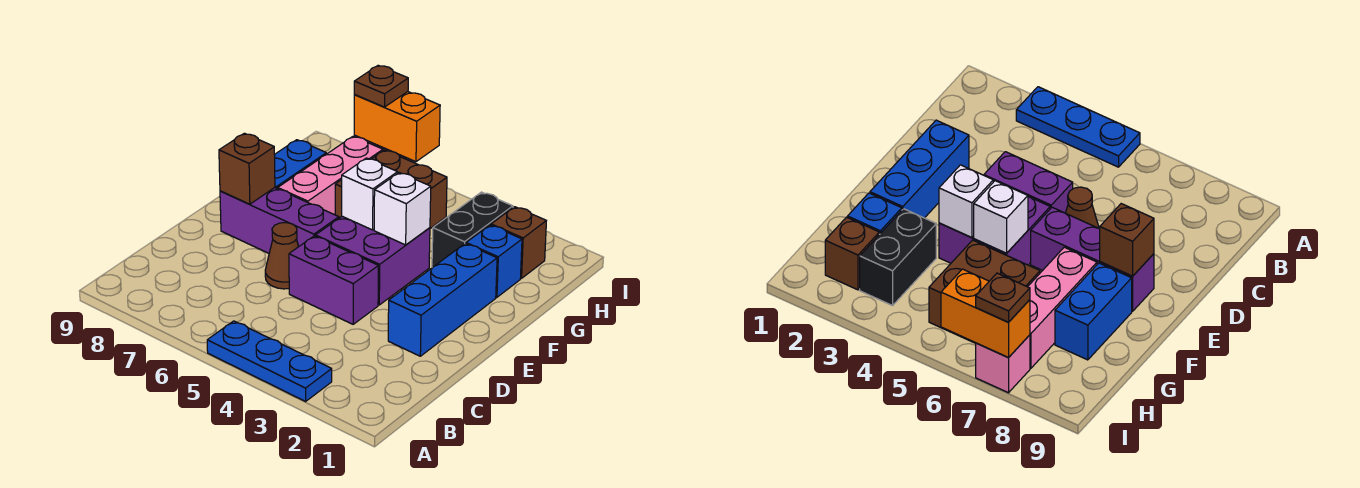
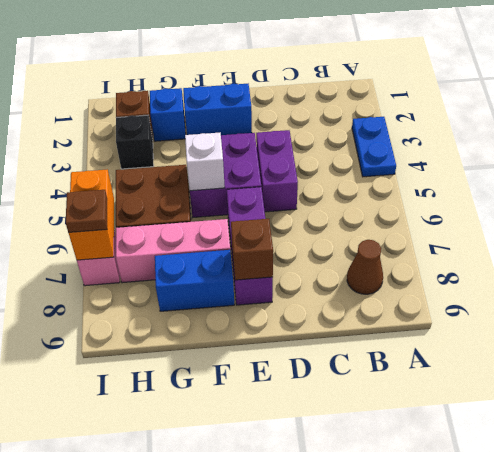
blue plate A3:A5 level 1 -> blue plate A3:A4 level 1
blue brick D2:F2 level 1 -> blue brick E2:F2 level 1
brown cone D6 level 1 -> brown cone B8 level 1
white brick F4 level 2 -> none
black brick G3:H3 level 1 -> black brick H3 level 1

